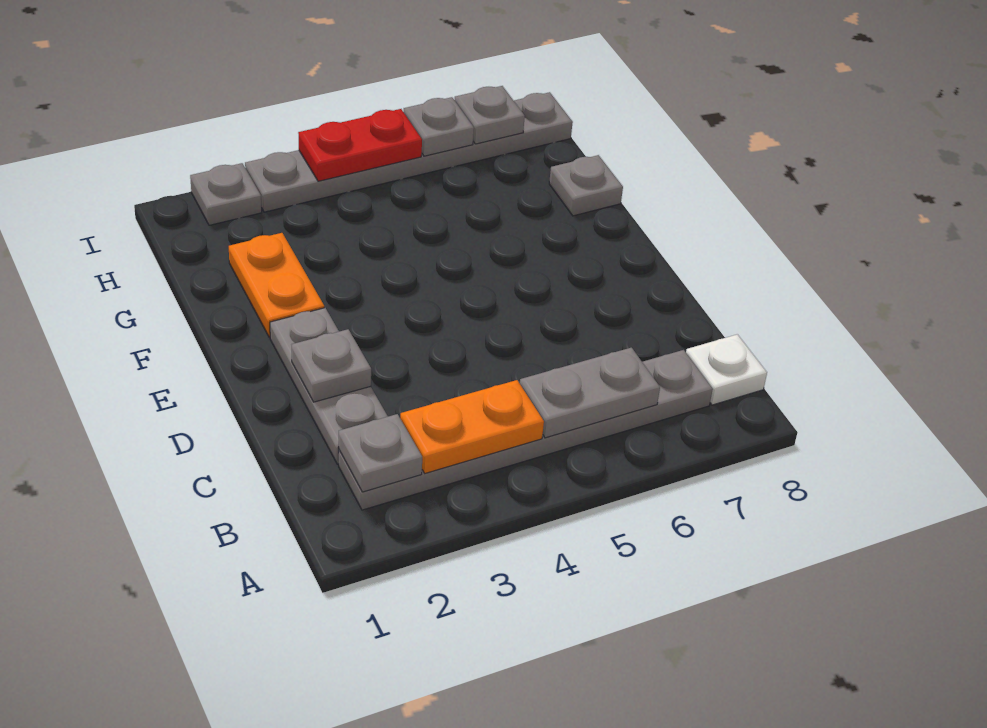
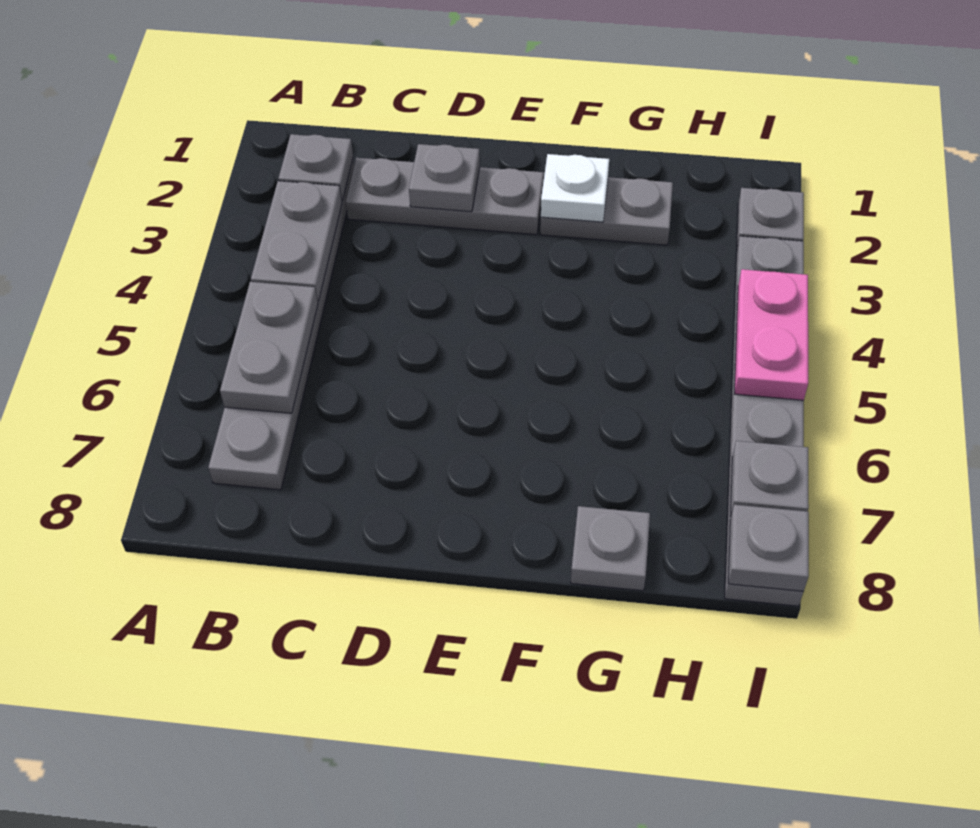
orange plate B3:B4 level 2 -> grey plate B3:B4 level 2
white plate B8 level 1 -> white plate F2 level 2
orange plate F2:G2 level 1 -> grey plate F2:G2 level 1
red plate I4:I5 level 2 -> pink plate I4:I5 level 2
grey plate I6 level 2 -> grey plate I8 level 2

